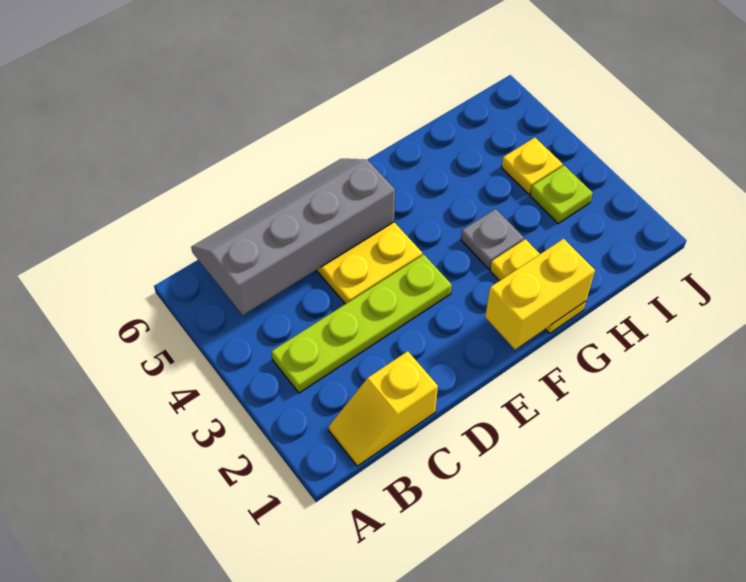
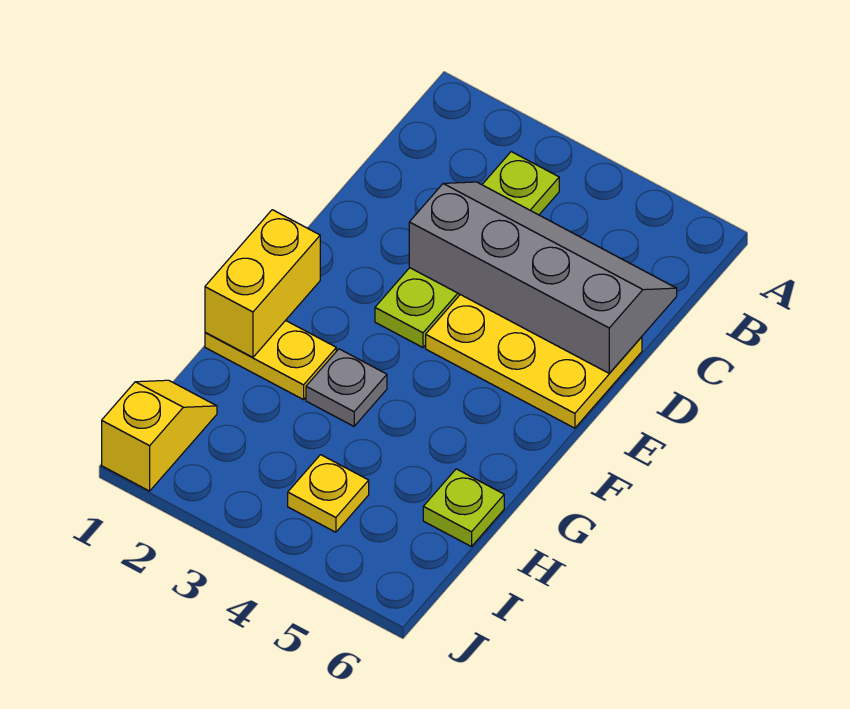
yellow slope B1:C1 level 1 top C -> yellow slope I1:J1 level 1 top J
grey slope B5:E6 level 2 top 5 -> grey slope C3:D6 level 2 top D
lime plate I3 level 1 -> lime plate H6 level 1

